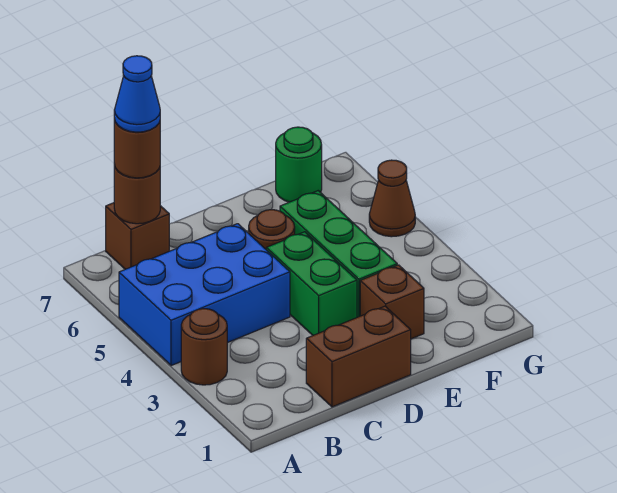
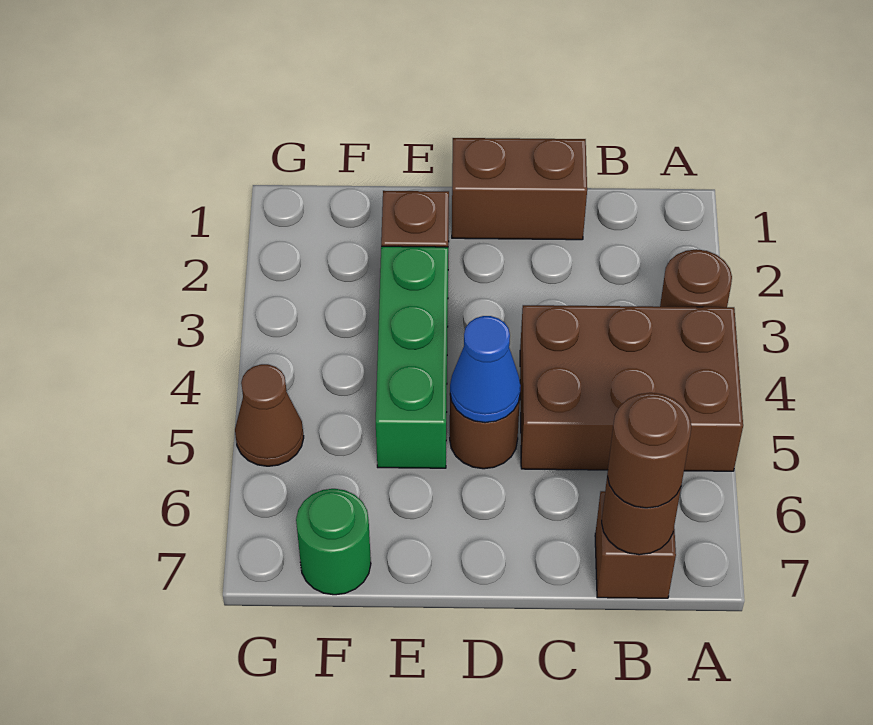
blue brick A4:C5 level 1 -> brown brick A4:C5 level 1
blue cone B7 level 4 -> blue cone D5 level 2
green brick D3:D4 level 1 -> none

